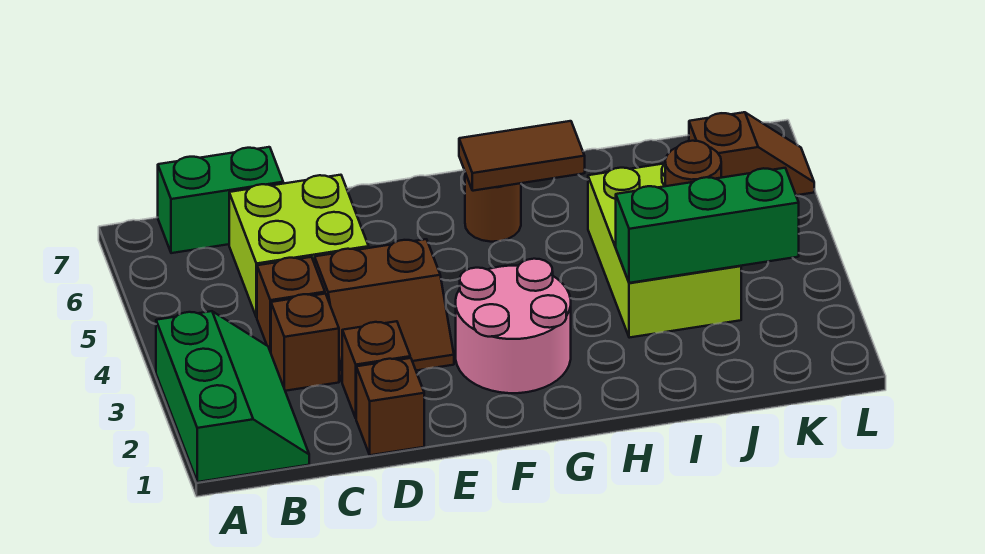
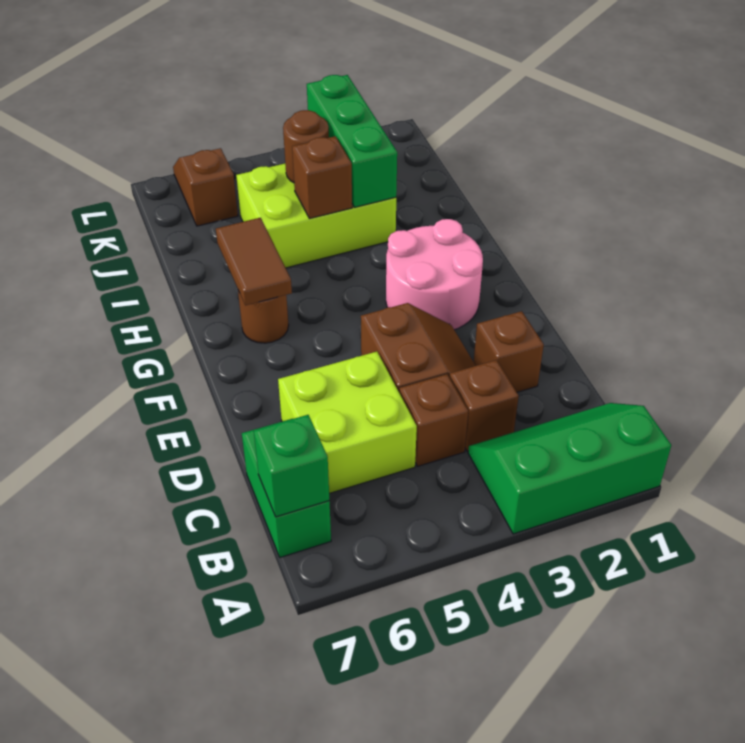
none -> green brick B7 level 2
brown brick D1 level 1 -> brown brick I4 level 2

